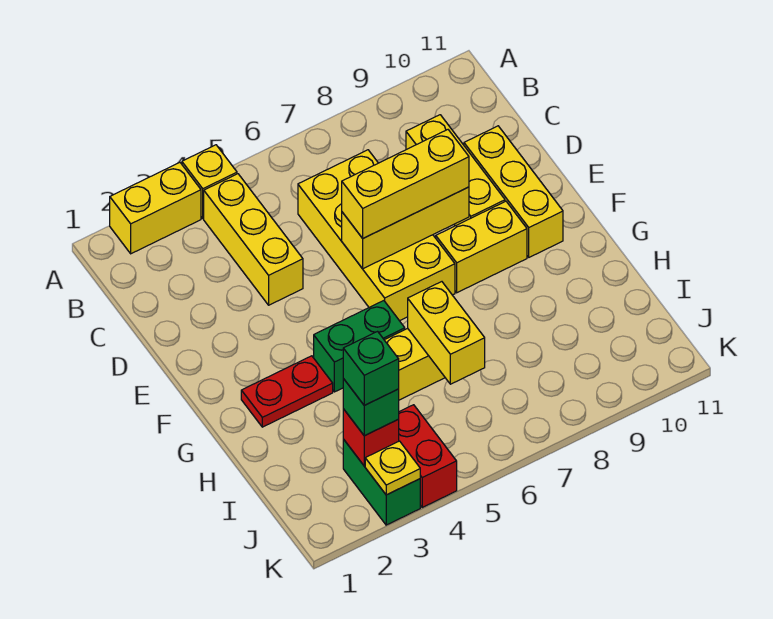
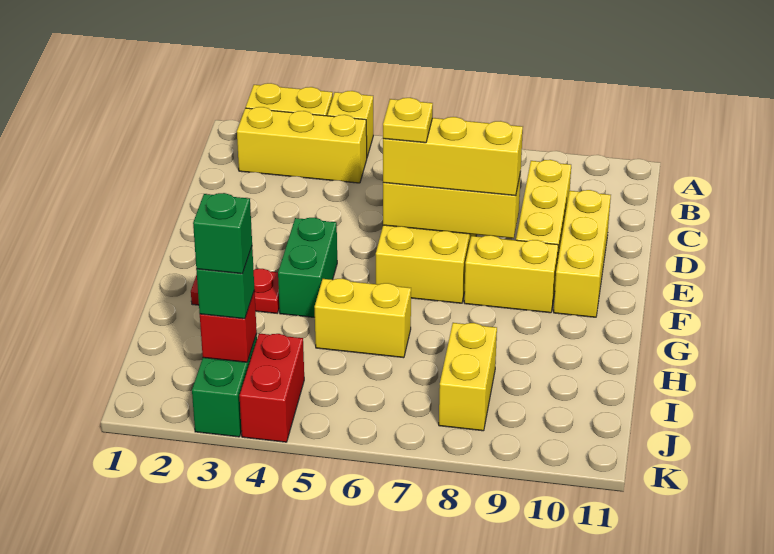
yellow brick B4:D4 level 1 -> yellow brick B2:B4 level 1
green brick G4:G5 level 1 -> green brick F4:G4 level 1
yellow brick H6:I6 level 2 -> yellow brick I8:J8 level 1
yellow plate K3 level 2 -> yellow plate E6 level 4

